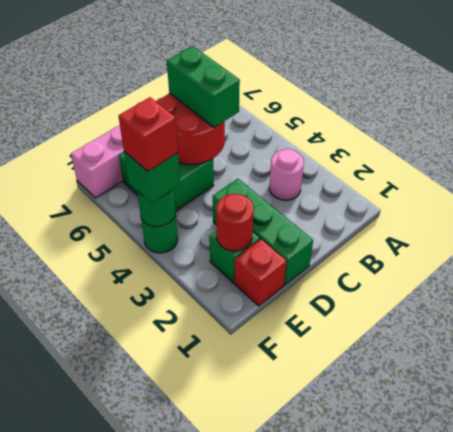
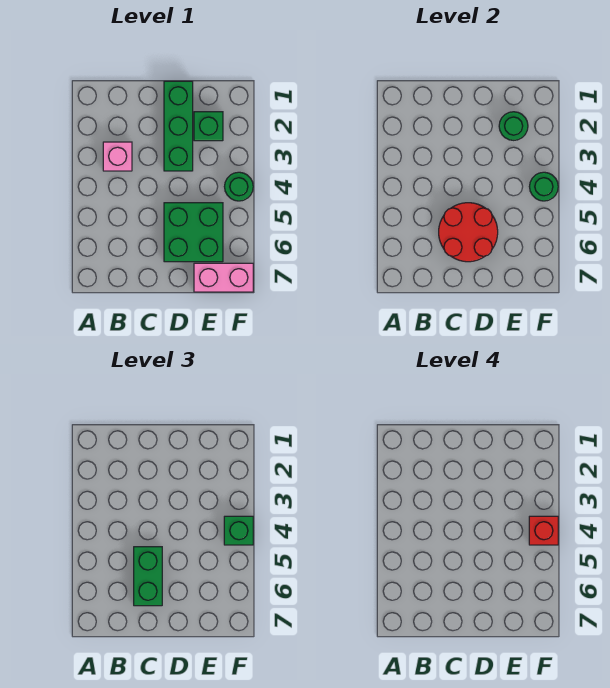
pink round brick B3 level 1 -> pink brick B3 level 1
red brick E1 level 1 -> none
red round brick E2 level 2 -> green round brick E2 level 2

